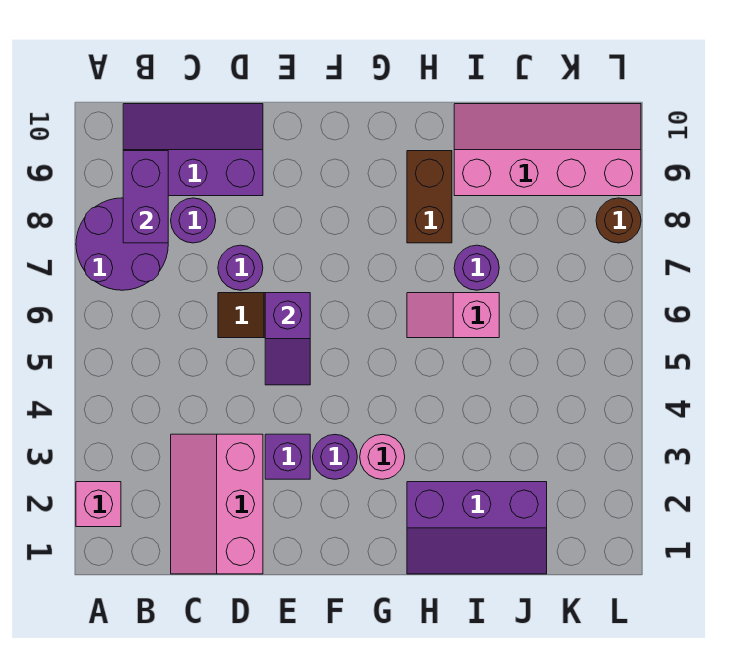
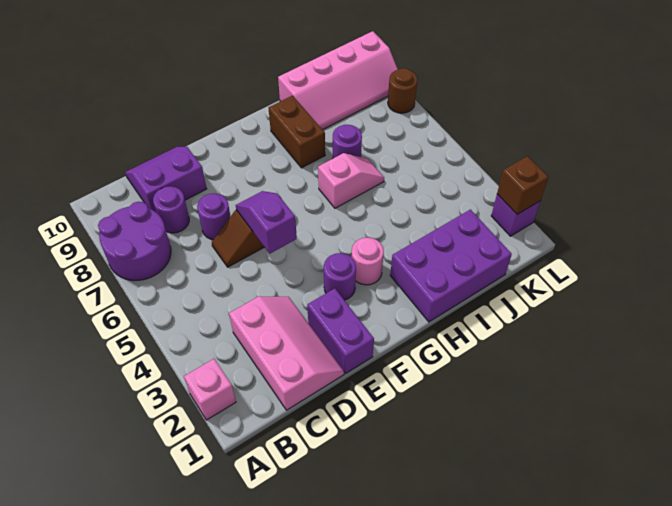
purple brick B8:B9 level 2 -> purple brick E1:E2 level 1
purple slope B9:D10 level 1 top 9 -> purple slope C9:D10 level 1 top 9
pink slope C1:D3 level 1 top D -> pink slope C1:D3 level 1 top C
purple brick E3 level 1 -> purple brick L2 level 1
purple slope E5:E6 level 2 top 6 -> purple slope E5:E6 level 2 top 5
purple slope H1:J2 level 1 top 2 -> purple brick H1:J2 level 1
pink slope H6:I6 level 1 top I -> pink slope H6:I6 level 1 top H
pink slope I9:L10 level 1 top 9 -> pink slope I9:L10 level 1 top 10
none -> brown brick L2 level 2

